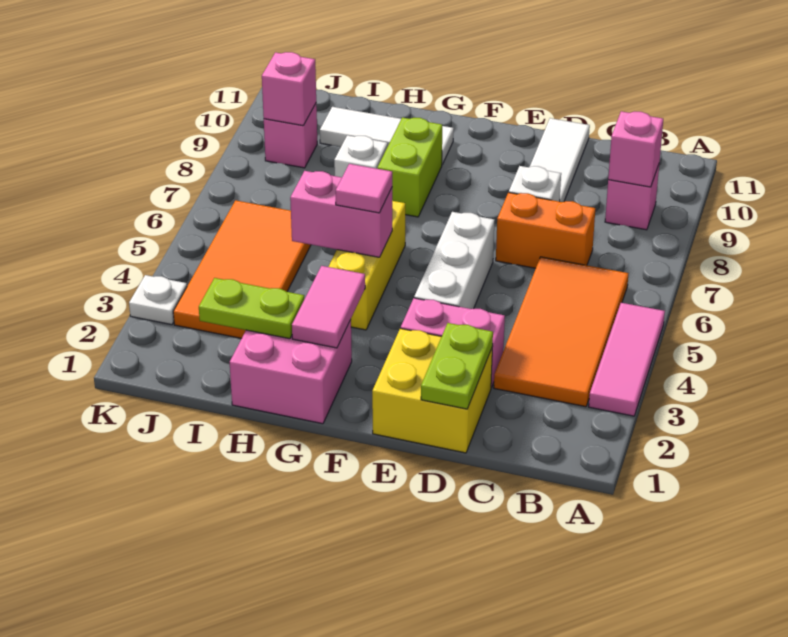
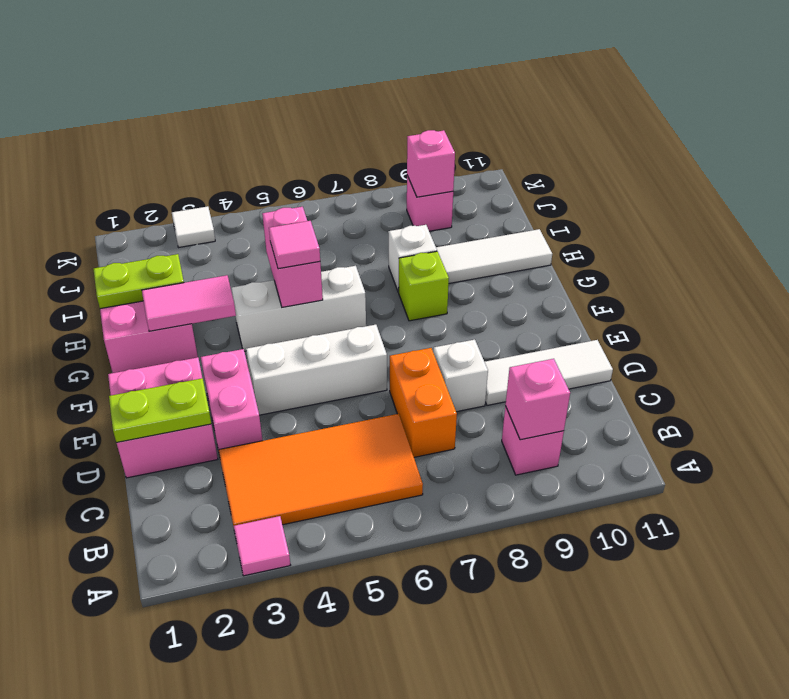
pink tile A3:A5 level 1 -> pink tile A3 level 1
yellow brick D1:E2 level 1 -> pink brick D1:E2 level 1
yellow brick G4:G6 level 1 -> white brick G4:G6 level 1
lime brick G8:G9 level 1 -> lime brick G8 level 1
white tile G10:I10 level 1 -> white tile H9:H11 level 1
lime plate H2:I2 level 2 -> lime plate H1:H2 level 2
orange tile I3:J6 level 1 -> none
white plate K3 level 1 -> white tile K3 level 1

